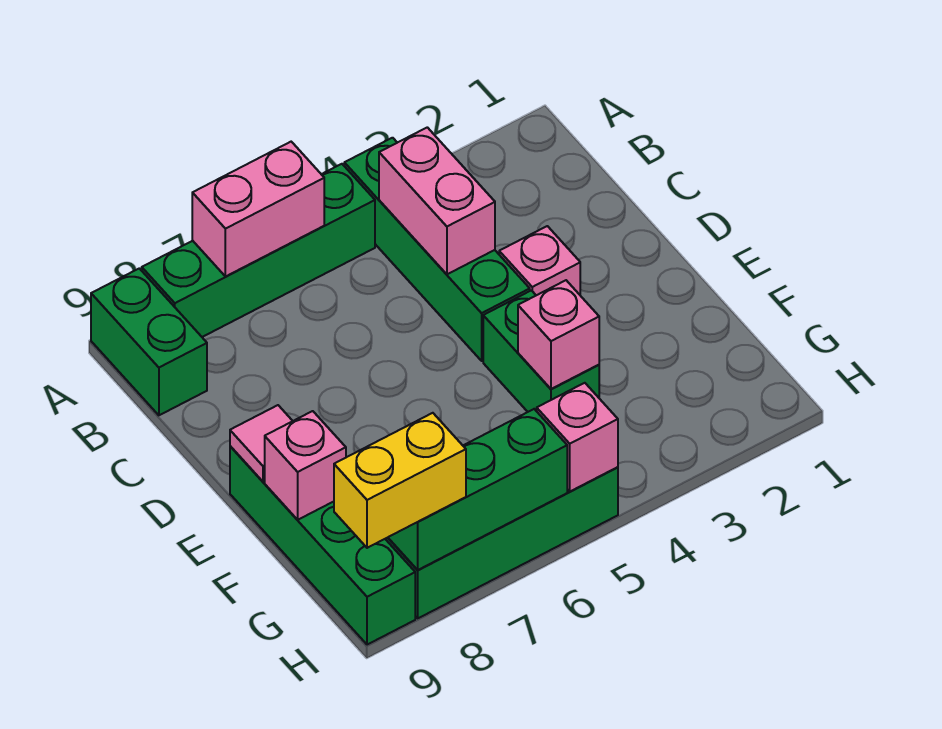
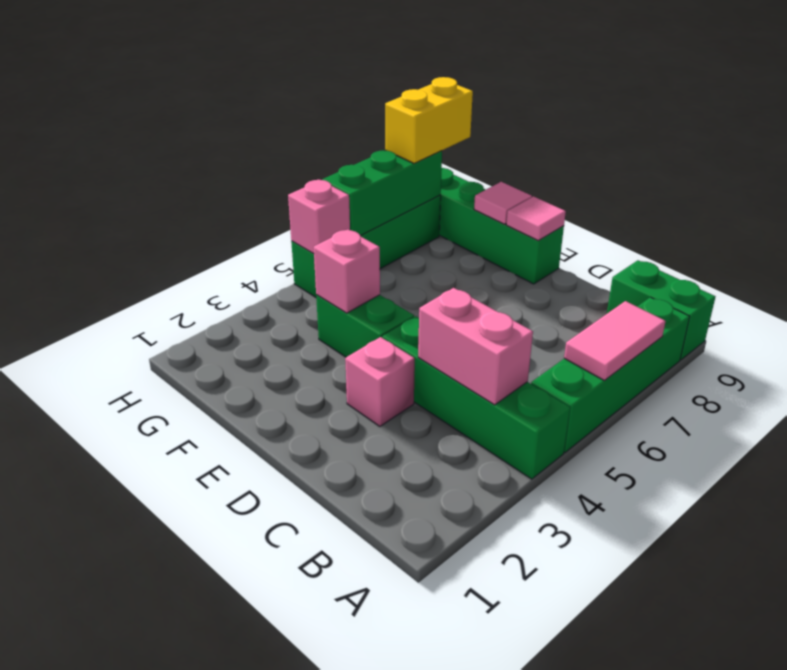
pink brick A6:A7 level 2 -> pink tile A6:A7 level 2
pink brick F9 level 2 -> pink tile F9 level 2

